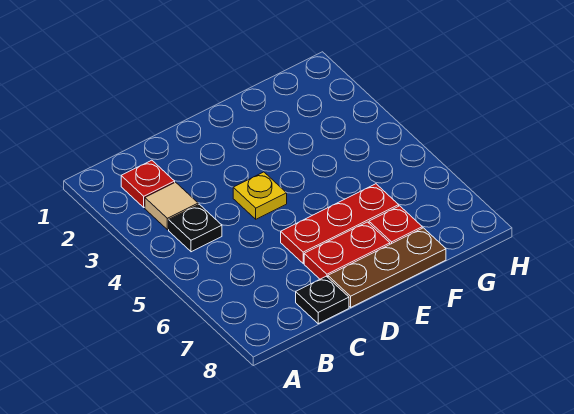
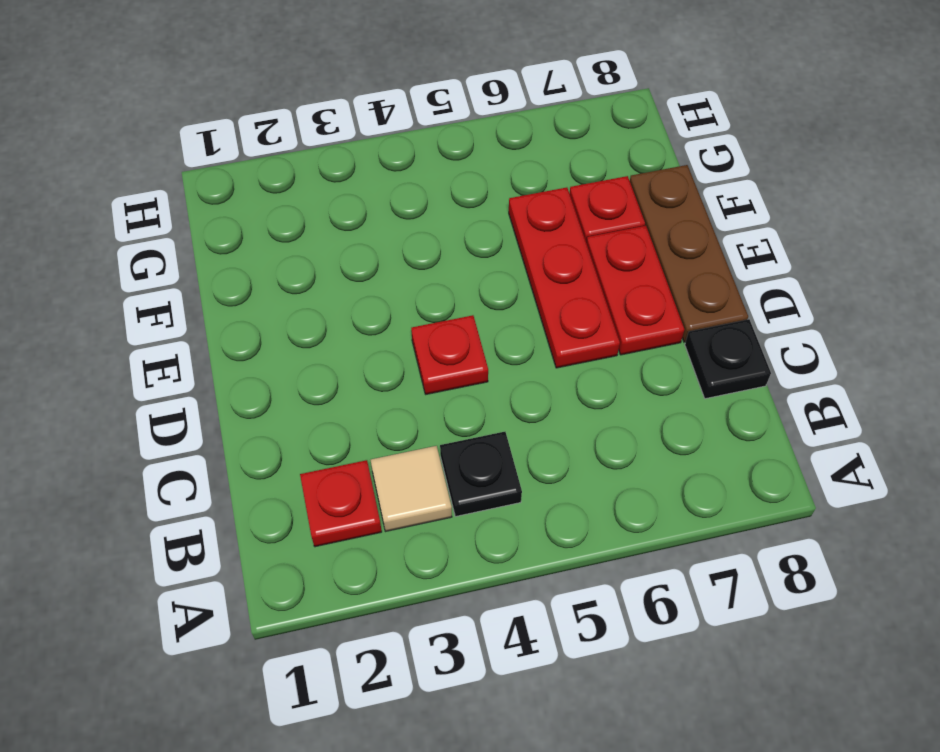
yellow plate D4 level 1 -> red plate D4 level 1

